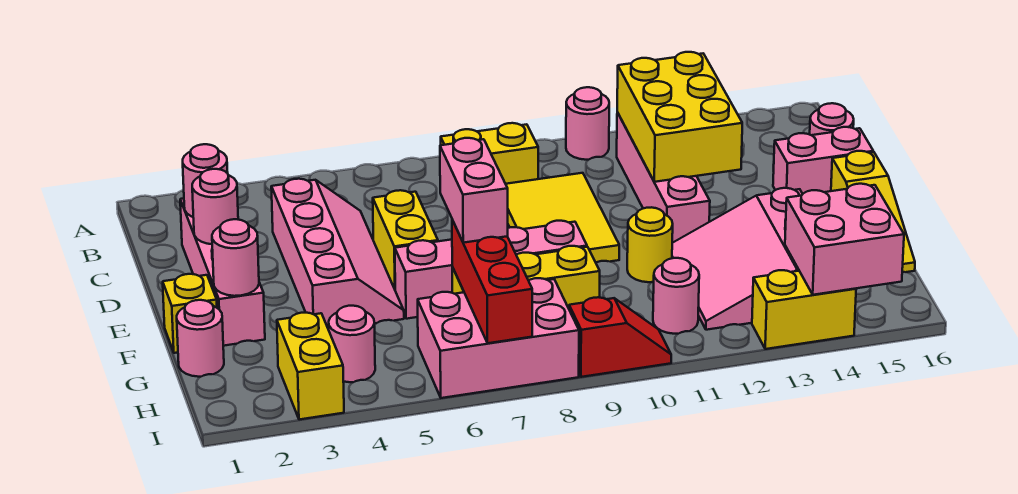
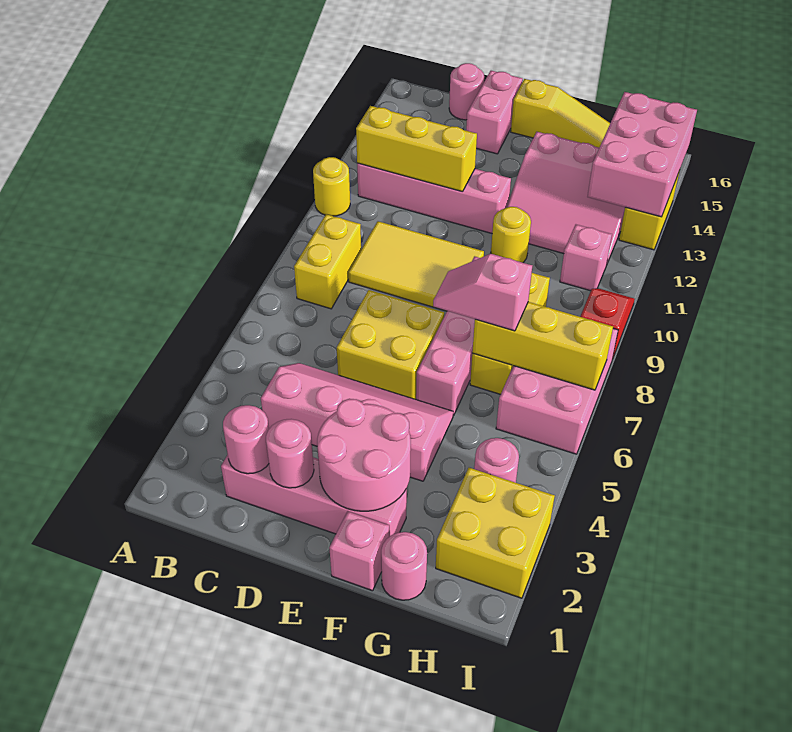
pink round brick A11 level 1 -> yellow round brick A11 level 1
yellow brick B12:D13 level 2 -> yellow brick B12:D12 level 2
yellow brick D6:E6 level 1 -> yellow brick D6:E7 level 1
yellow brick F1 level 1 -> pink brick F1 level 1
pink round brick F2 level 2 -> pink round brick E2:F3 level 2
pink brick F7:G7 level 3 -> pink slope F7:G7 level 3 top G
red brick G7:I7 level 2 -> yellow brick G7:I7 level 2
yellow brick H3:I3 level 1 -> yellow brick H2:I3 level 1
pink round brick H11 level 1 -> pink brick H11 level 1
pink brick H14:I15 level 2 -> pink brick H13:I15 level 2

